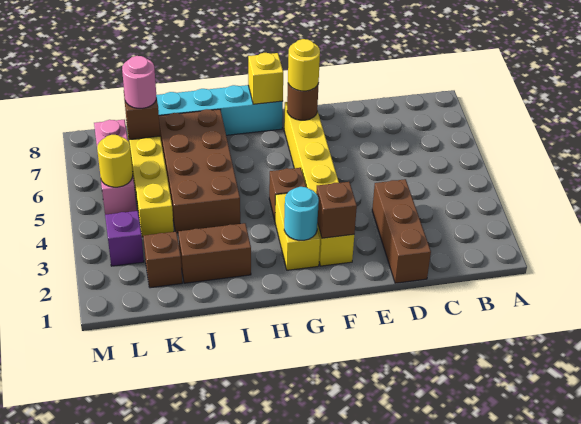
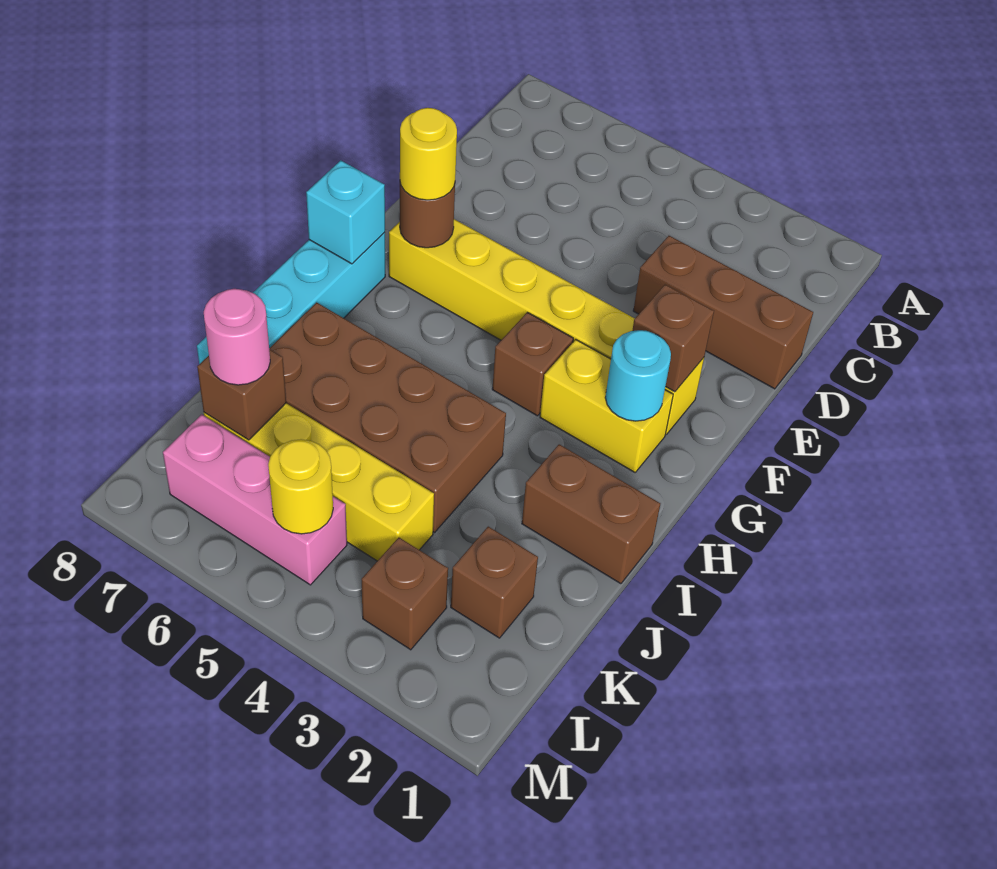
yellow brick G8 level 2 -> cyan brick G8 level 2
brown brick I2:J2 level 1 -> brown brick I1:I2 level 1
purple brick L3 level 1 -> brown brick L3 level 1

